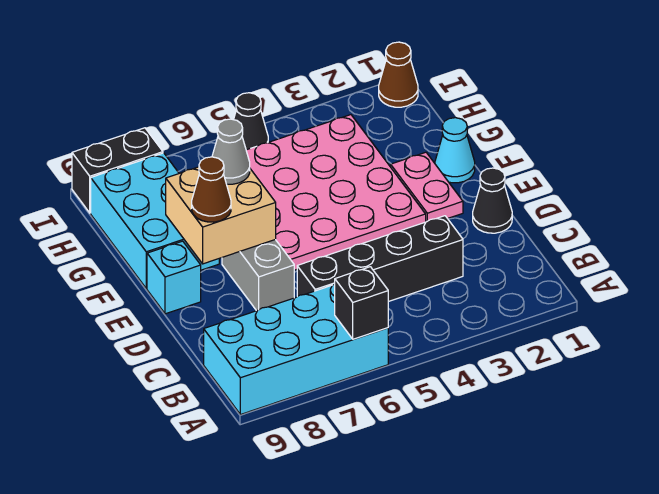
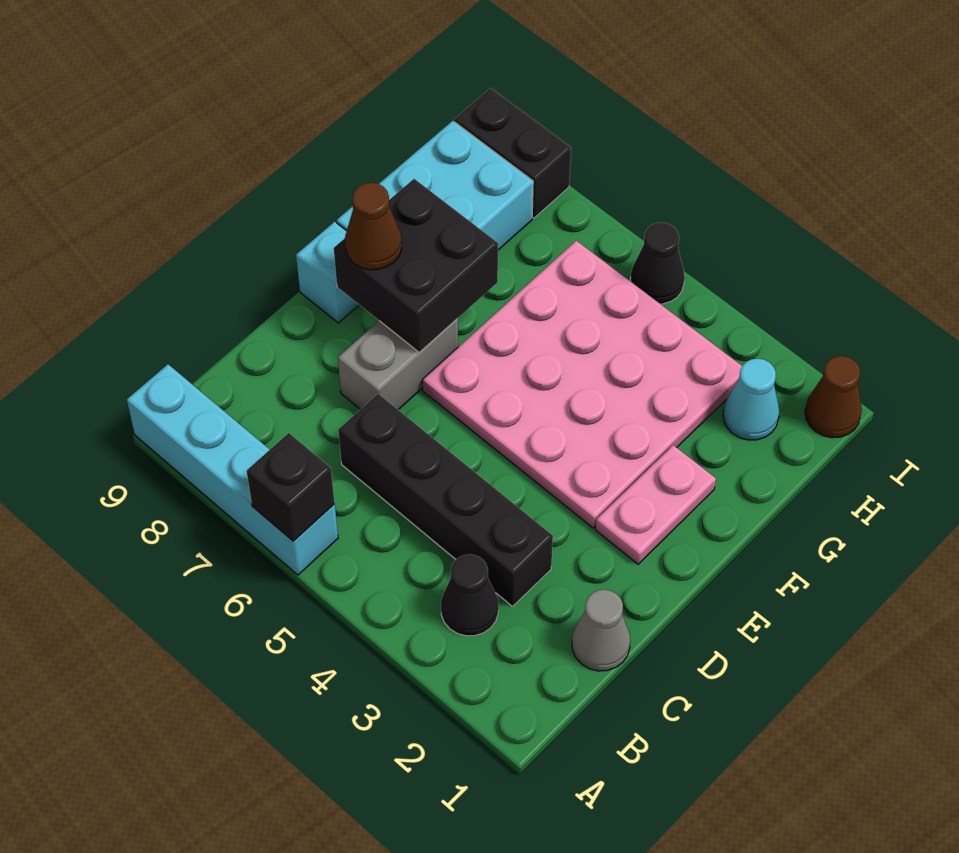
cyan brick A6:B9 level 1 -> cyan brick A6:A9 level 1
black cone D1 level 1 -> black cone B3 level 1
tan brick E7:F8 level 2 -> black brick E7:F8 level 2
cyan cone F1 level 1 -> cyan cone H2 level 1
grey cone F7 level 3 -> grey cone C1 level 1

